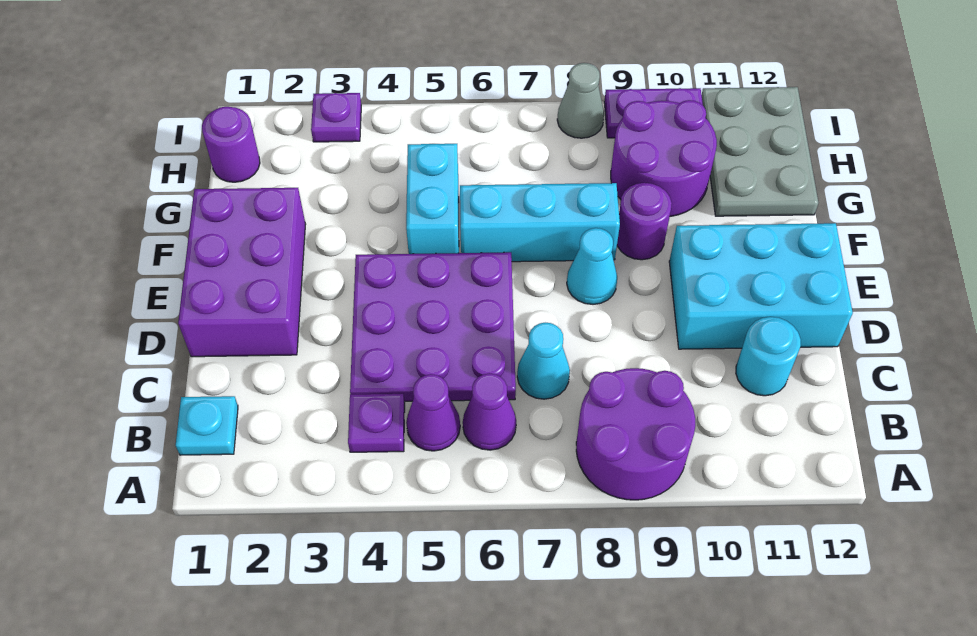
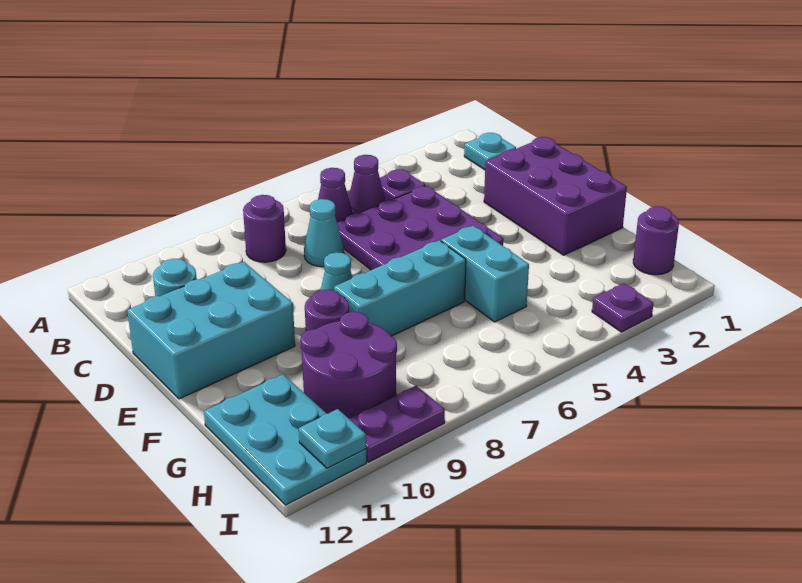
purple round brick A8:B9 level 1 -> purple round brick B8 level 1
grey plate G11:I12 level 1 -> cyan plate G11:I12 level 1
grey cone I8 level 1 -> none
none -> cyan plate I11 level 2

